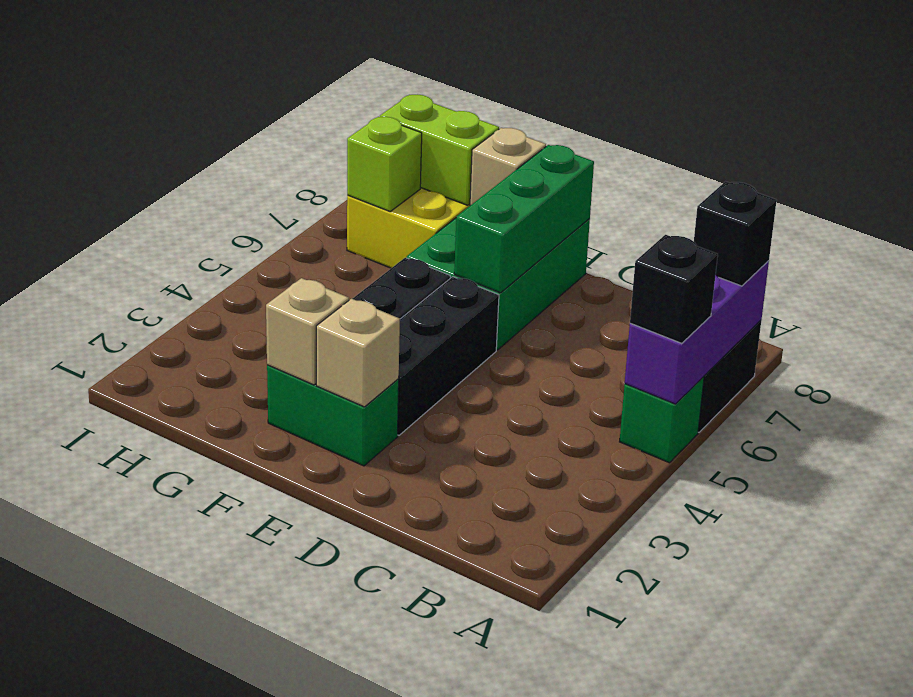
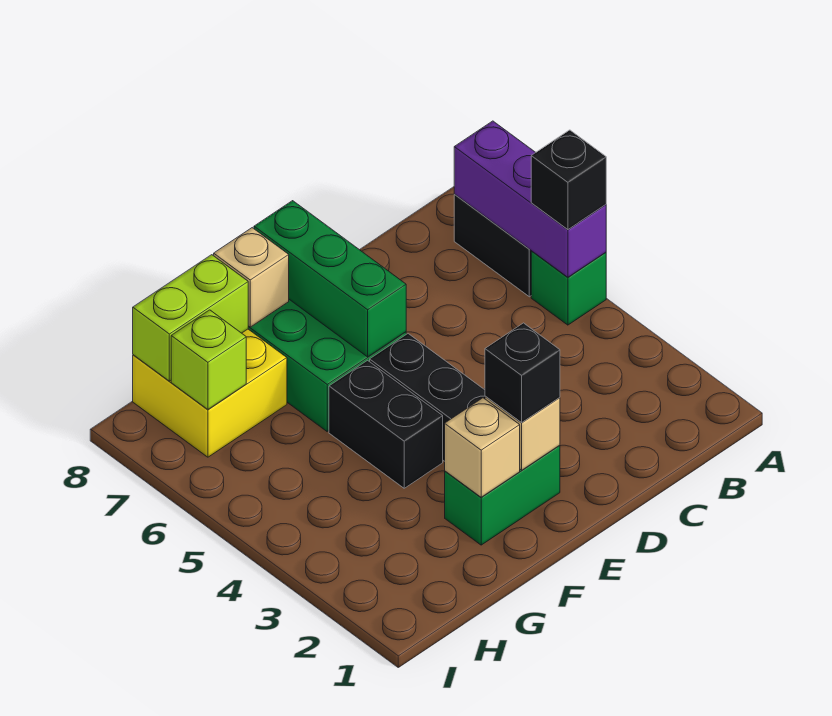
black brick A7 level 3 -> black brick E2 level 3

